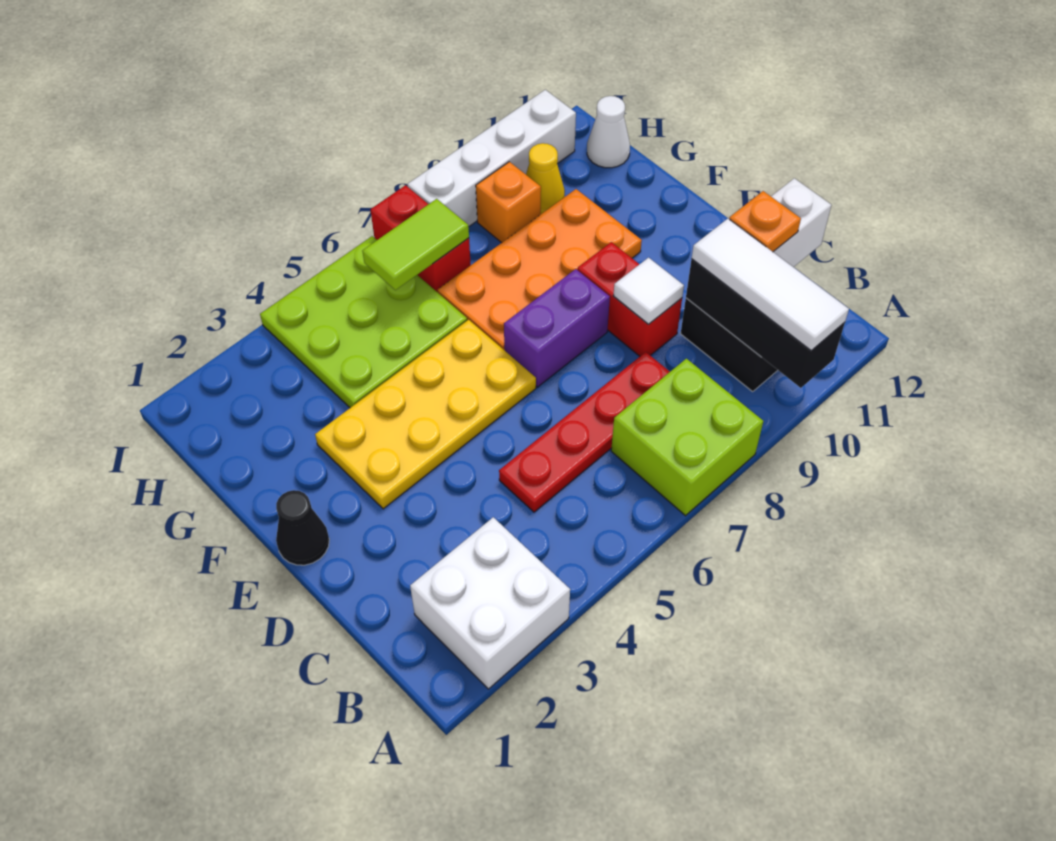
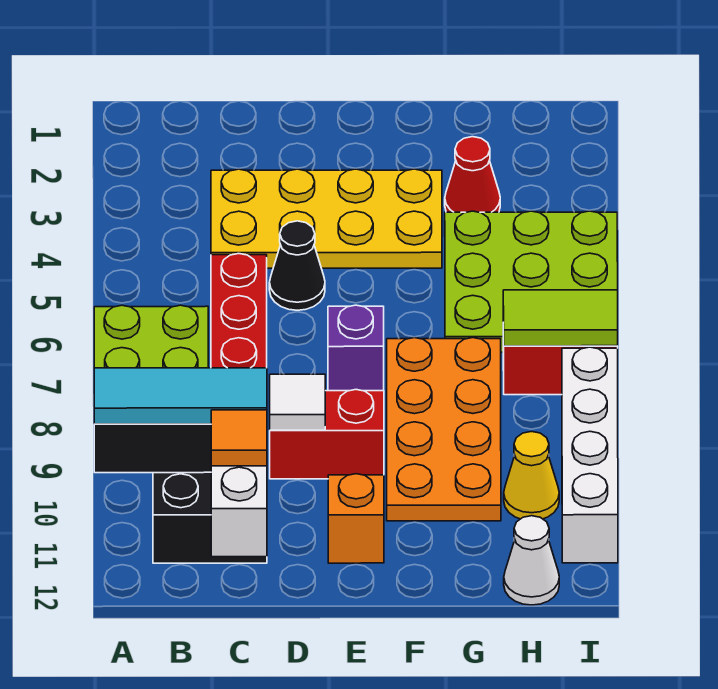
white brick A2:B3 level 1 -> none
white tile A10:C10 level 3 -> cyan tile A10:C10 level 3
orange plate C11 level 3 -> orange tile C11 level 3
black cone E1 level 1 -> black cone D5 level 1
yellow plate E3:F6 level 1 -> yellow plate C3:F4 level 1
purple brick E7:E8 level 1 -> purple brick E7 level 1
none -> red cone G3 level 1
lime tile H6:H7 level 2 -> lime tile H7:I7 level 2
orange brick H9 level 1 -> orange brick E11 level 1

